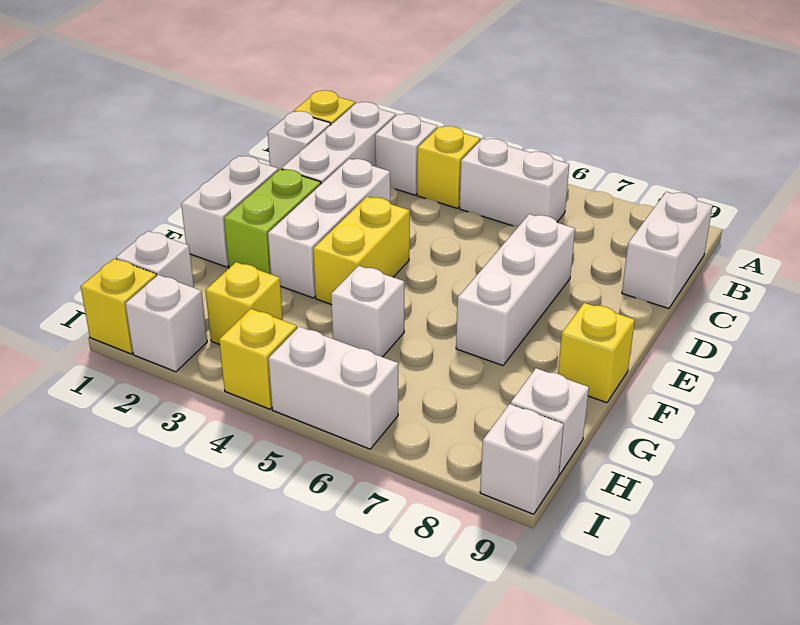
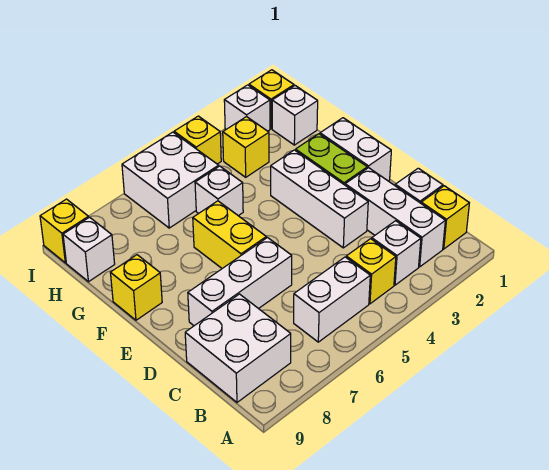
white brick B9:C9 level 1 -> white brick B8:C9 level 1
white brick D7:F7 level 1 -> white brick D6:D8 level 1
yellow brick E4:F4 level 1 -> yellow brick E6:F6 level 1
white brick I5:I6 level 1 -> white brick H5:I6 level 1
white brick I9 level 1 -> yellow brick I9 level 1

